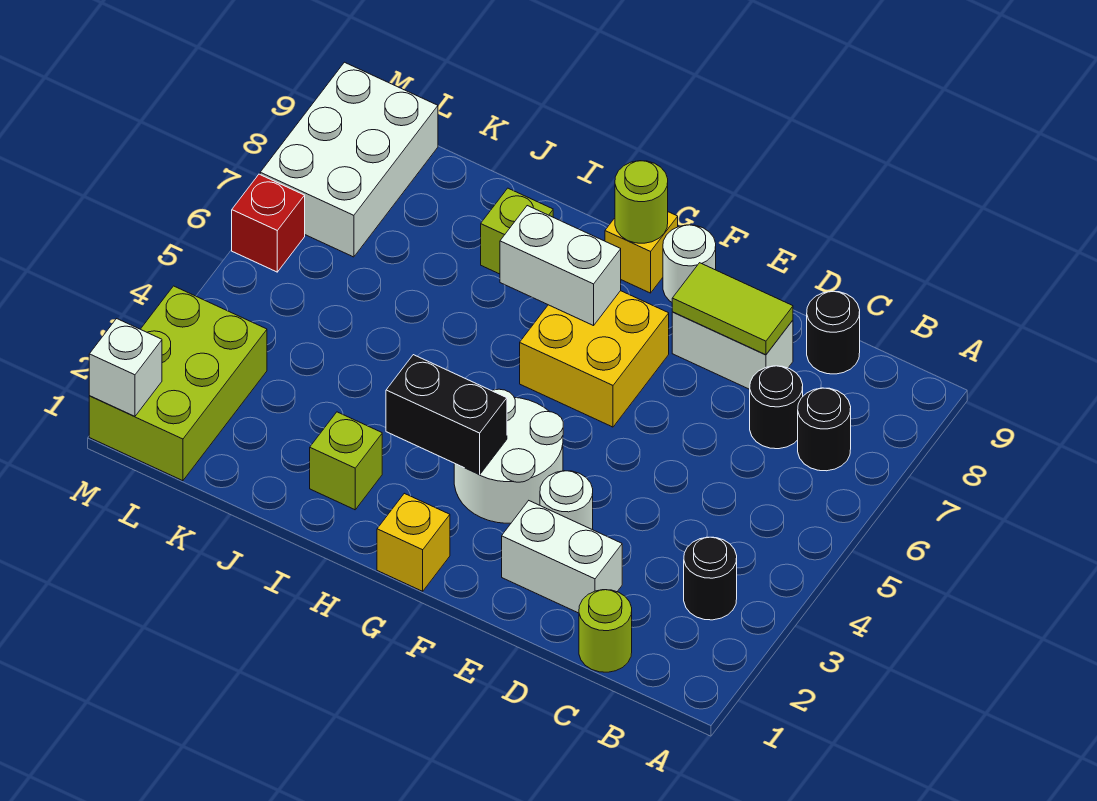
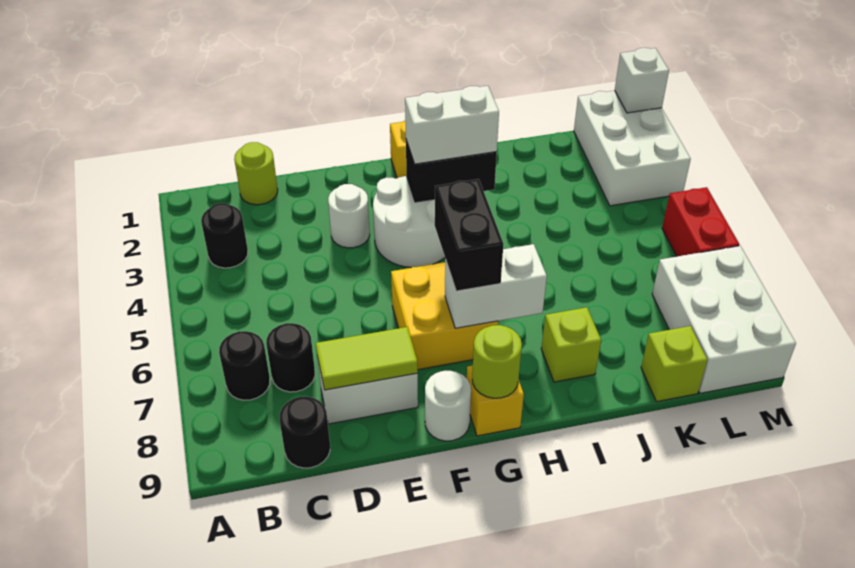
white brick D2:E2 level 1 -> white brick G3:H3 level 3
none -> black brick G6:G7 level 3
lime brick I2 level 1 -> lime brick K9 level 1
lime brick L1:M3 level 1 -> white brick L1:M3 level 1
red brick M6 level 1 -> red brick M5:M6 level 1

